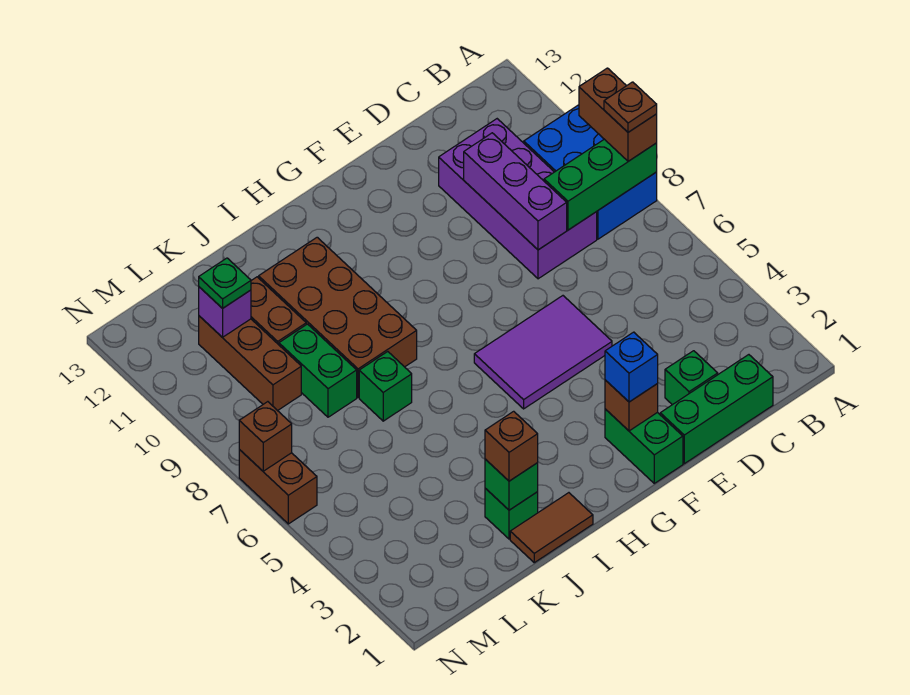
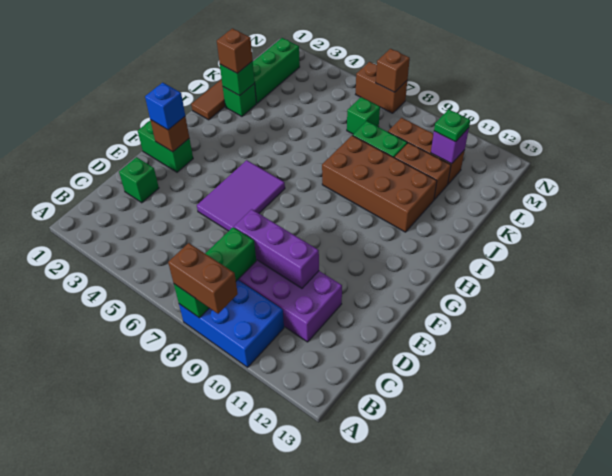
brown plate A8 level 4 -> none
green brick C1:E1 level 1 -> green brick K2:M2 level 1
green brick J7 level 1 -> green brick L7 level 1

